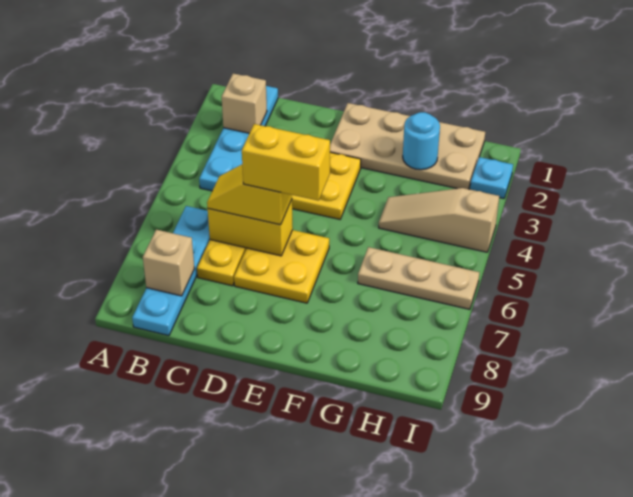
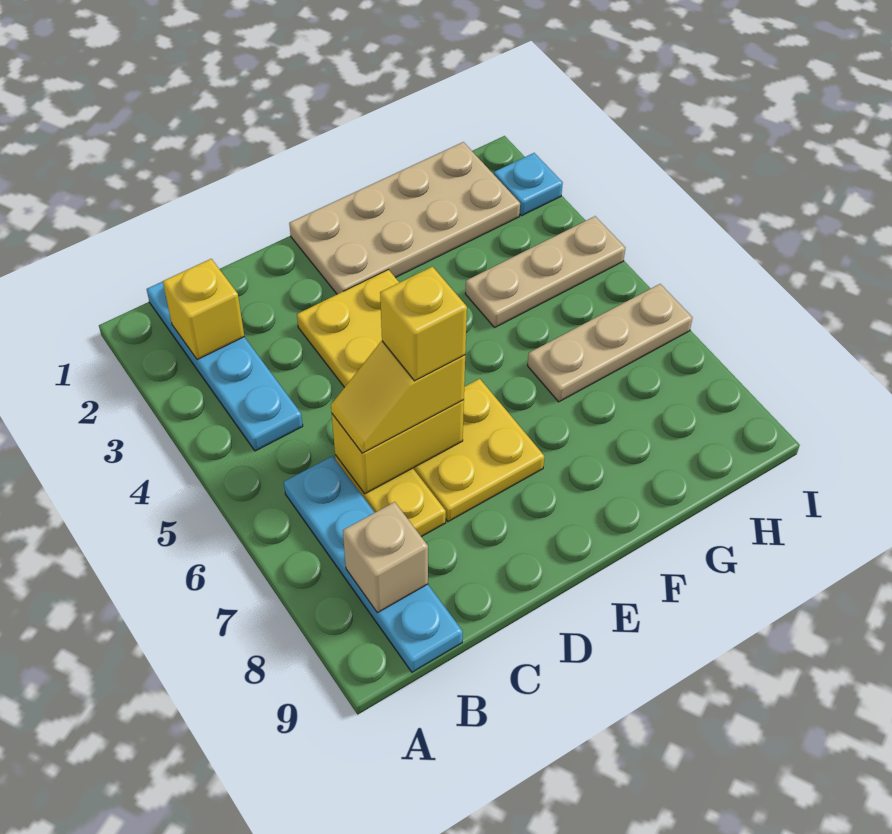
tan brick B2 level 2 -> yellow brick B2 level 2
yellow brick D6:E6 level 4 -> yellow brick D6 level 4
cyan round brick G2 level 2 -> none
tan slope G4:I4 level 1 top I -> tan plate G4:I4 level 1

